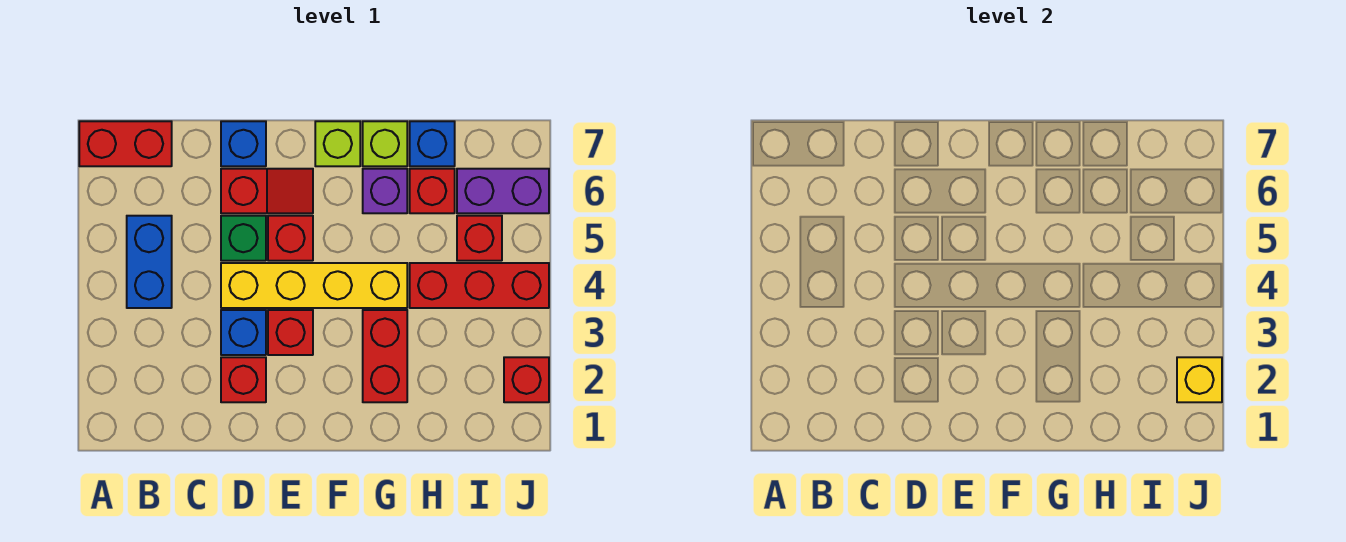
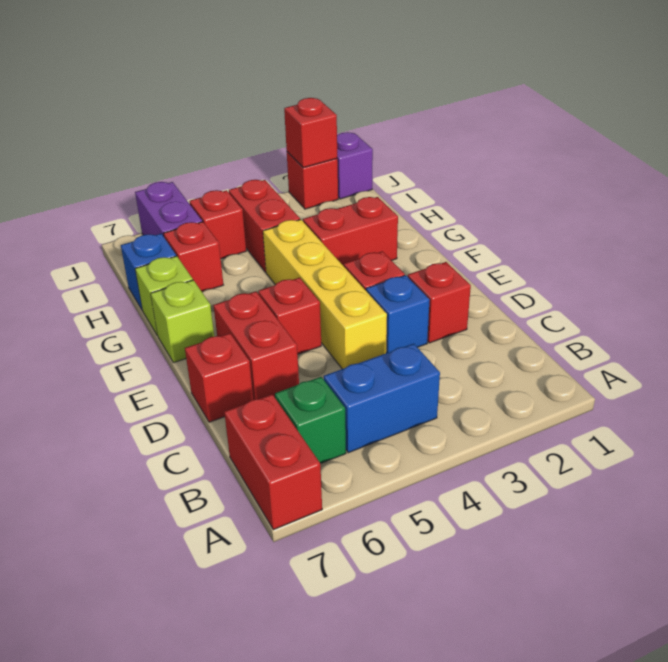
green brick D5 level 1 -> green brick B6 level 1
red slope D6:E6 level 1 top D -> red brick D6:E6 level 1
blue brick D7 level 1 -> red brick D7 level 1
purple brick G6 level 1 -> purple brick J1 level 1
red brick H4:J4 level 1 -> red brick H4:I4 level 1
yellow brick J2 level 2 -> red brick J2 level 2

